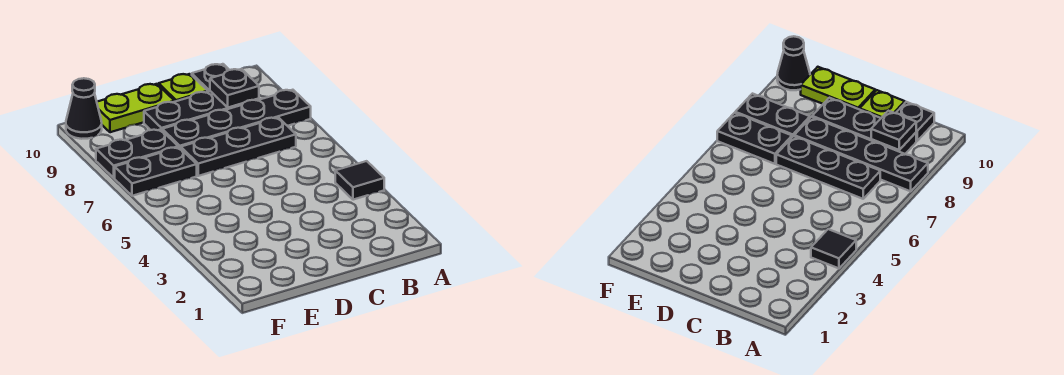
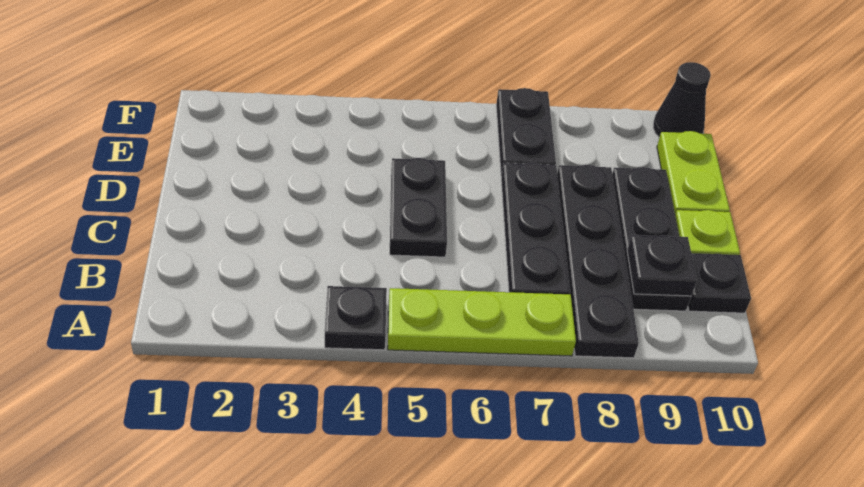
black tile A4 level 1 -> black plate A4 level 1
none -> lime plate A5:A7 level 1
black plate E8:F8 level 1 -> black plate C5:D5 level 1

